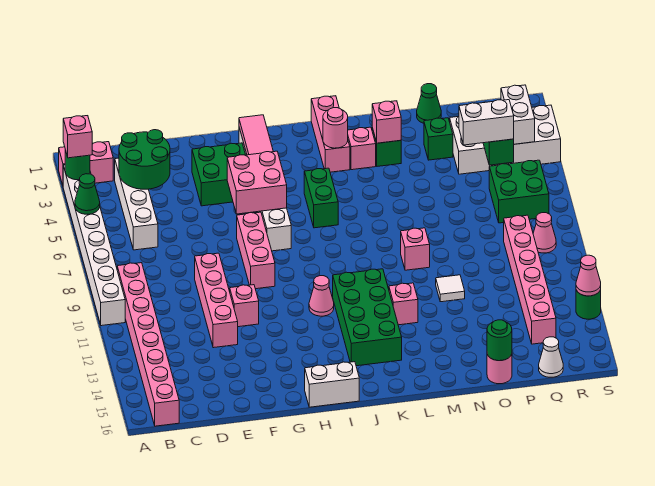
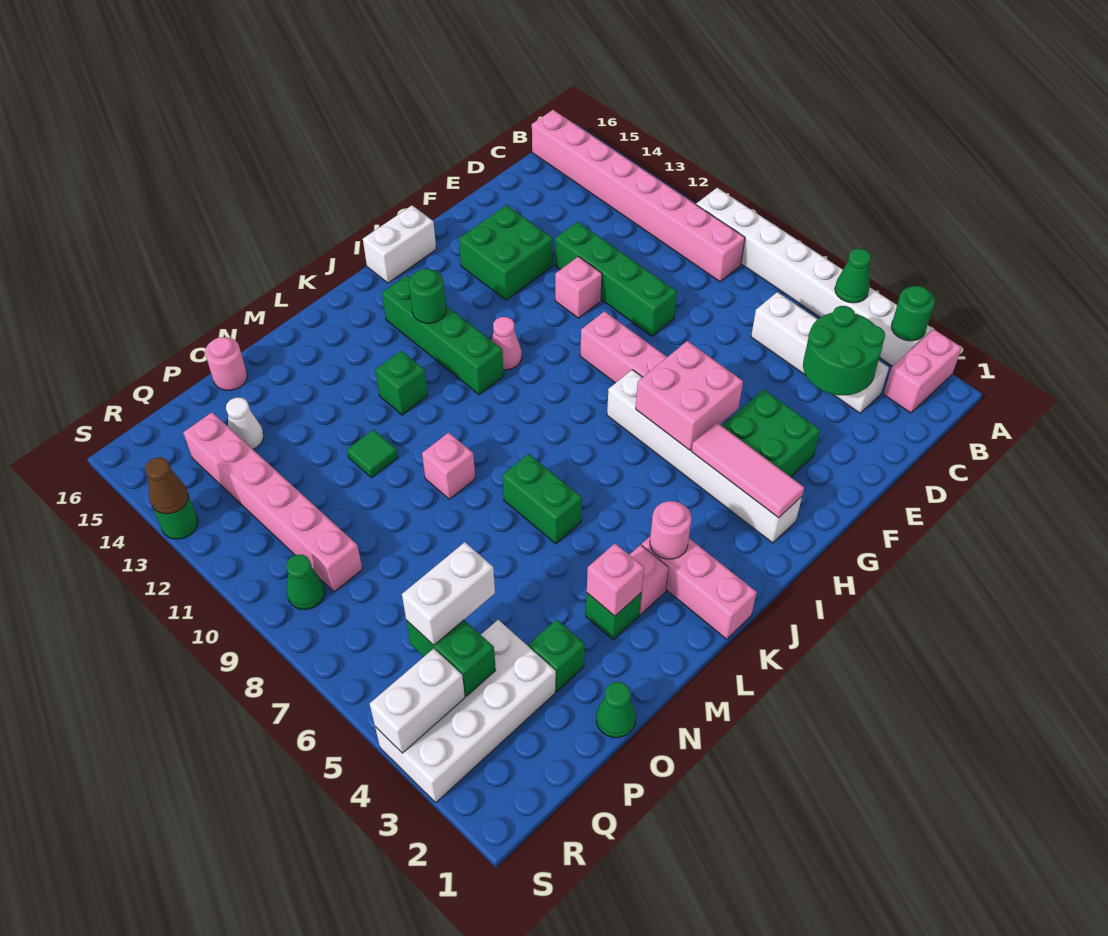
pink brick A3 level 3 -> none
pink brick E9:E12 level 1 -> green brick E9:E12 level 1
green brick J5:J6 level 1 -> green brick L6:L7 level 1
green brick J11:K14 level 1 -> green brick J11:J14 level 1
pink brick L12 level 1 -> green brick L12 level 1
white tile N11 level 1 -> green tile N11 level 1
green round brick O16 level 2 -> green round brick J13 level 2
green brick Q6:R7 level 1 -> green brick F13:G14 level 1
white cone Q16 level 1 -> white cone P14 level 1
white brick R3:R4 level 2 -> white brick R4:S4 level 2
pink cone R9 level 1 -> green cone R9 level 1
pink cone S13 level 2 -> brown cone S13 level 2

